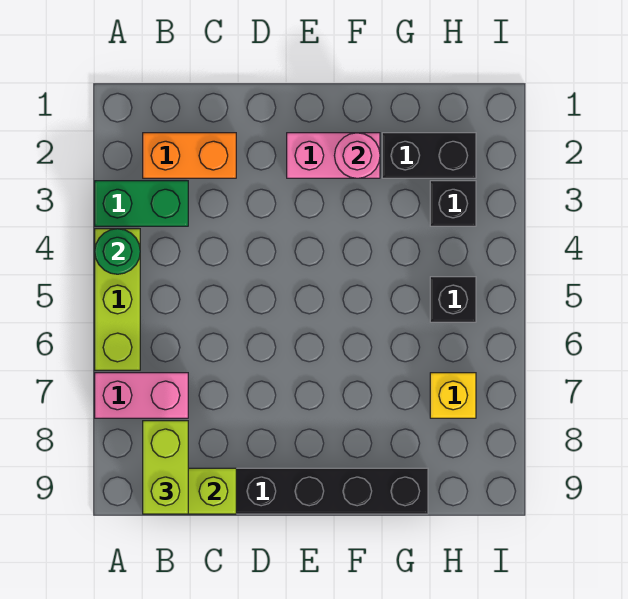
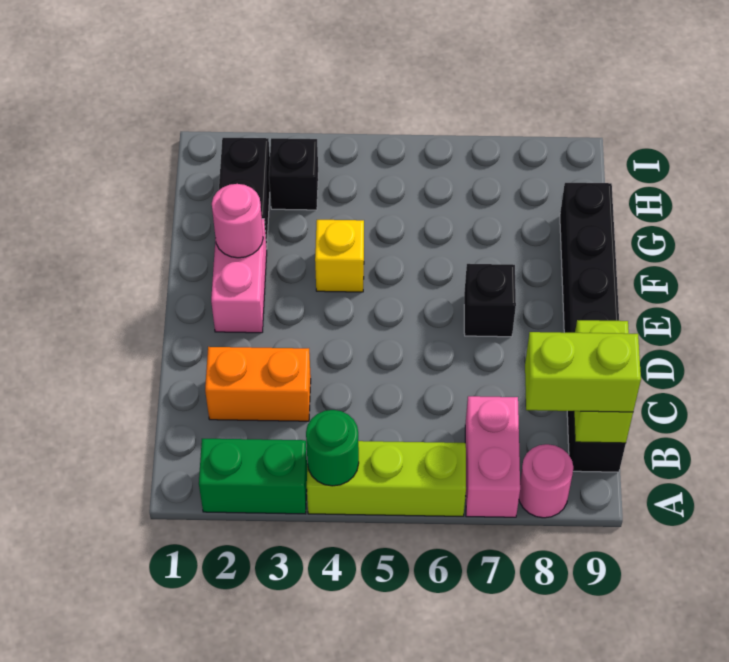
green brick A3:B3 level 1 -> green brick A2:A3 level 1
none -> pink round brick A8 level 1
orange brick B2:C2 level 1 -> orange brick C2:C3 level 1
black brick H5 level 1 -> black brick E7 level 1
yellow brick H7 level 1 -> yellow brick F4 level 1

